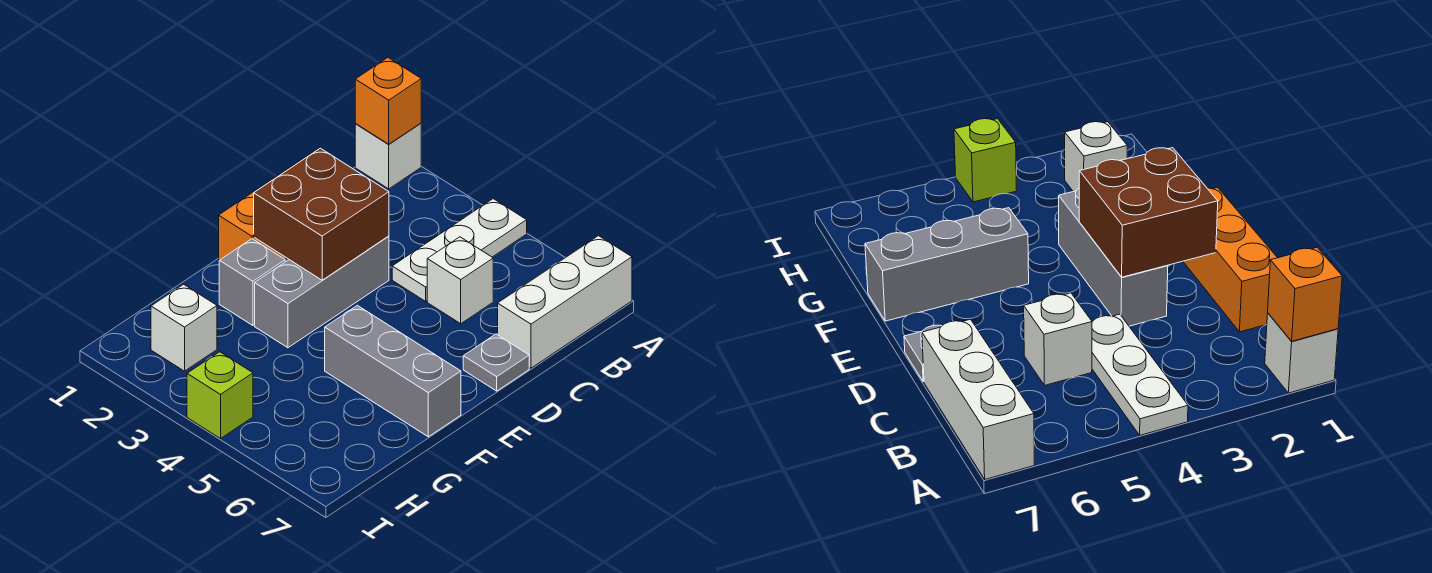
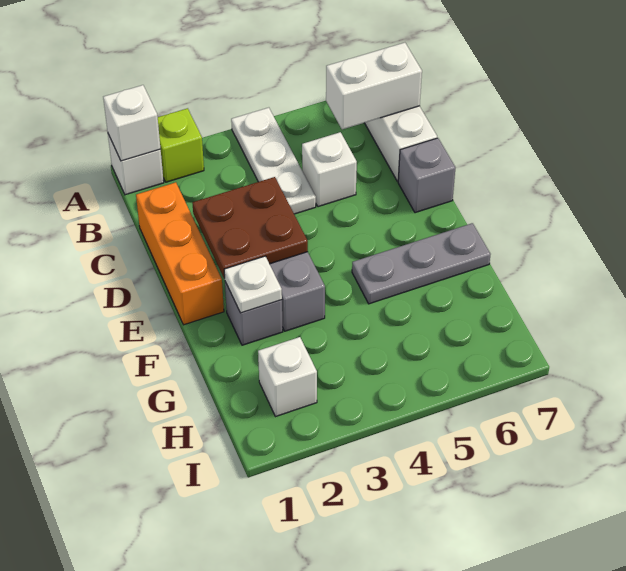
orange brick A1 level 2 -> white brick A1 level 2
none -> white brick B6:B7 level 2
brown brick D2:E3 level 2 -> brown plate D2:E3 level 2
grey plate D7 level 1 -> grey brick D7 level 1
none -> white plate F2 level 2
grey brick F5:F7 level 1 -> grey plate F5:F7 level 1
lime brick I4 level 1 -> lime brick A2 level 1

